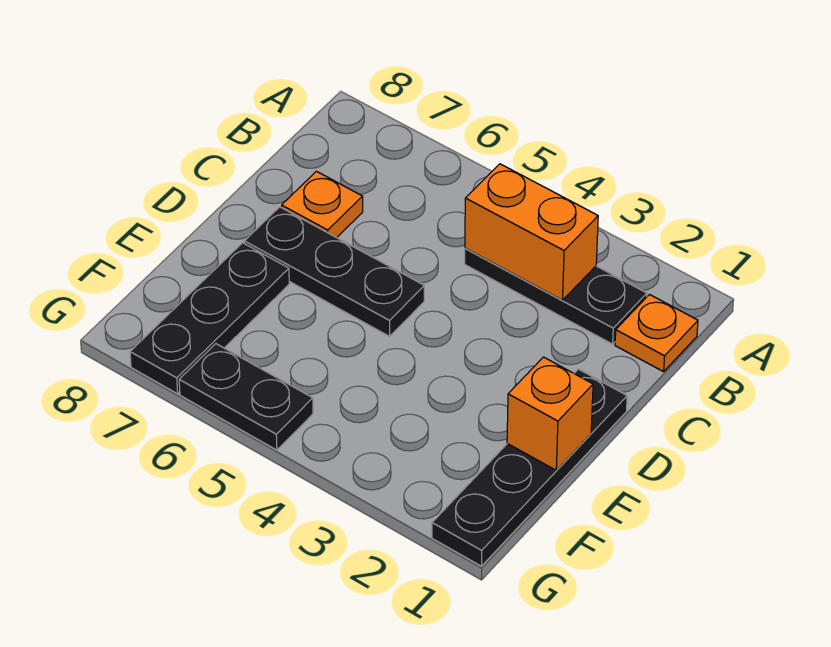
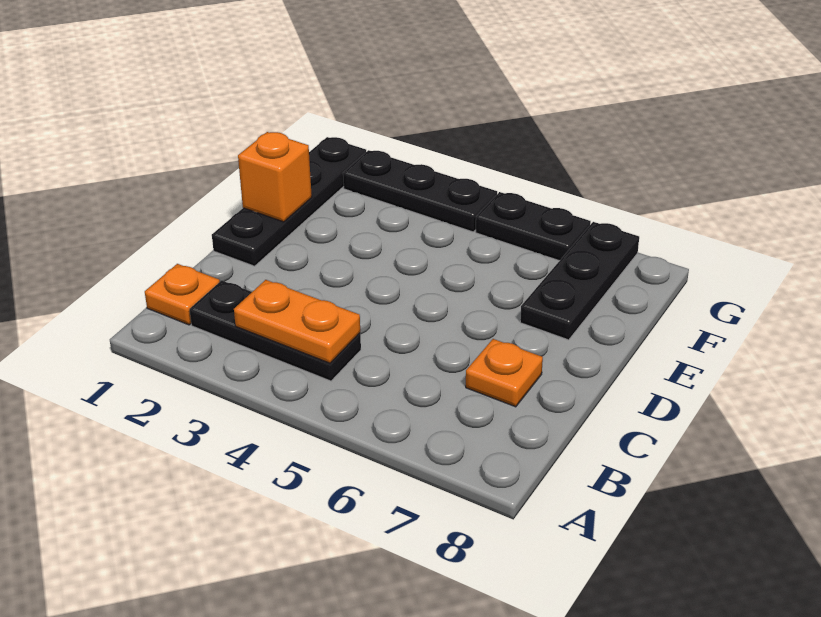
orange brick B3:B4 level 2 -> orange plate B3:B4 level 2
black plate D5:D7 level 1 -> black plate G2:G4 level 1

